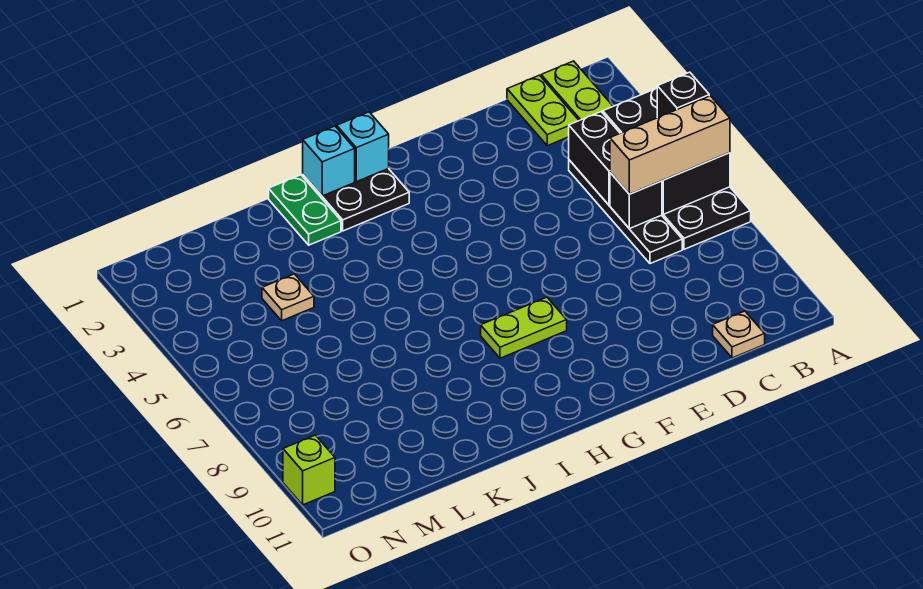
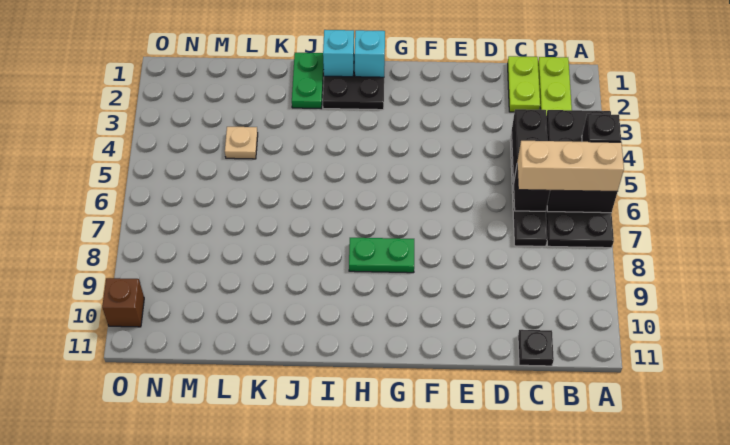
tan plate C11 level 1 -> black plate C11 level 1
lime plate G8:H8 level 1 -> green plate G8:H8 level 1
lime brick O10 level 1 -> brown brick O10 level 1

